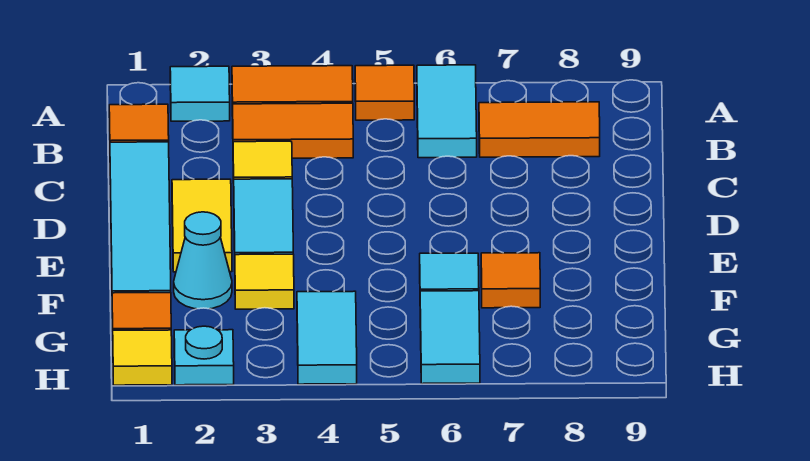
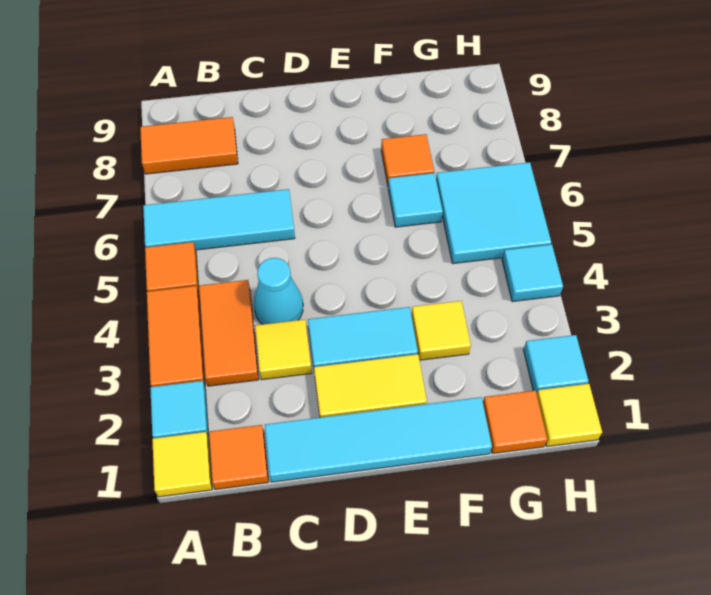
none -> yellow tile A1 level 1
cyan tile A6:B6 level 1 -> cyan tile A6:C6 level 1
orange tile B7:B8 level 1 -> orange tile A8:B8 level 1
cyan cone F2 level 1 -> cyan cone C4 level 1
cyan tile G4:H4 level 1 -> cyan tile H4 level 1
cyan tile G6:H6 level 1 -> cyan tile G5:H6 level 1
cyan plate H2 level 1 -> cyan tile H2 level 1

